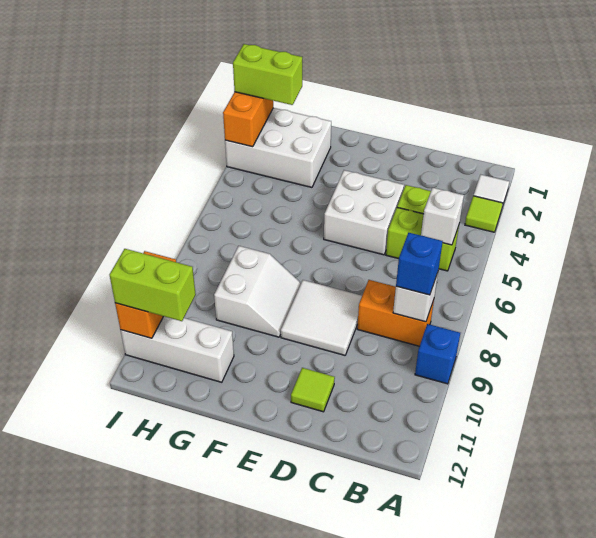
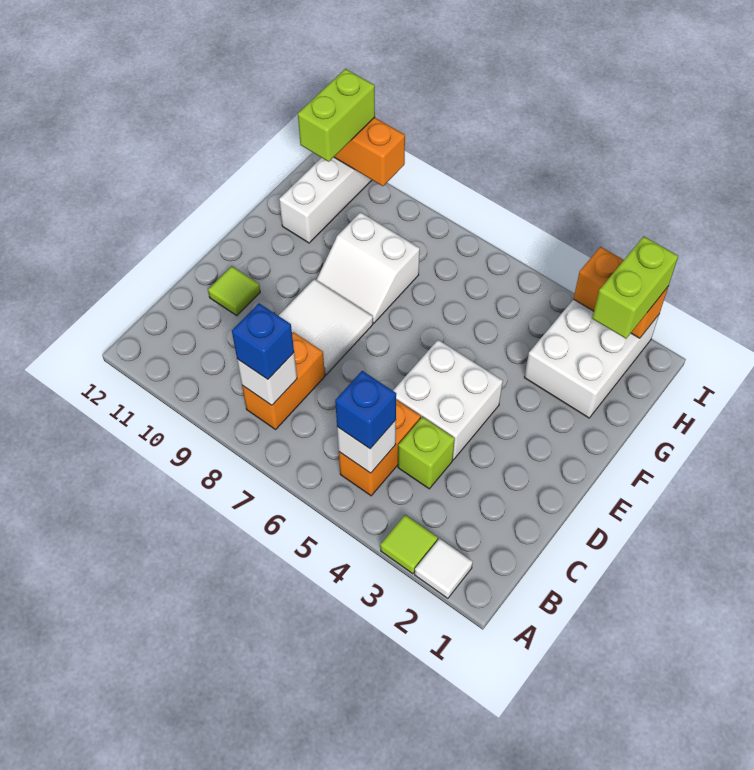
blue brick A9 level 1 -> blue brick B5 level 3
lime brick B5:C5 level 1 -> orange brick B5:C5 level 1

